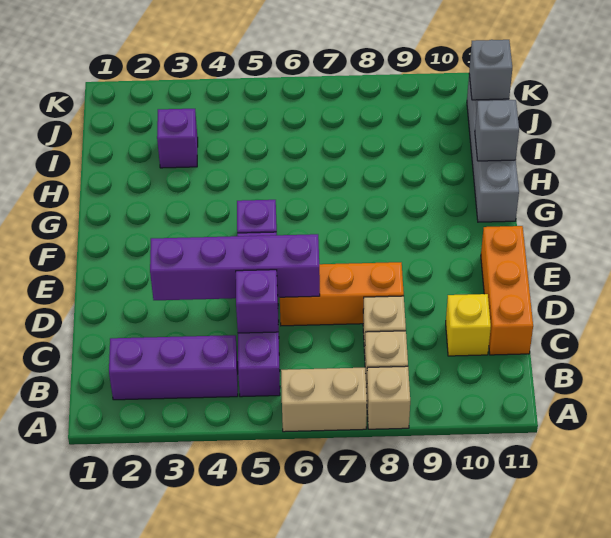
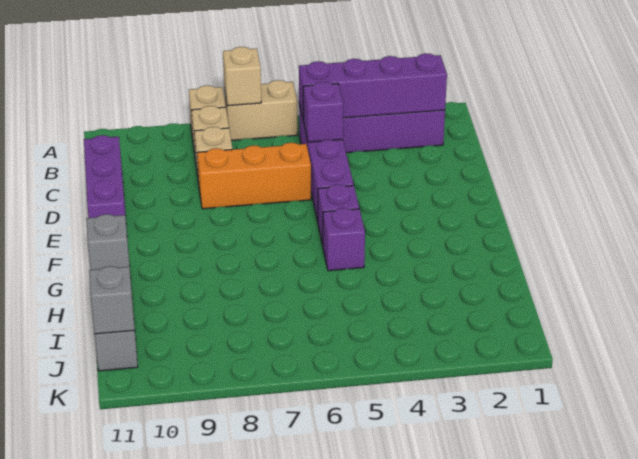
none -> tan brick A7 level 2
yellow brick C10 level 1 -> none
orange brick C11:E11 level 1 -> purple brick C11:E11 level 1
purple brick D3:D6 level 2 -> purple brick B2:B5 level 2
purple brick I3 level 1 -> purple brick G5 level 1

